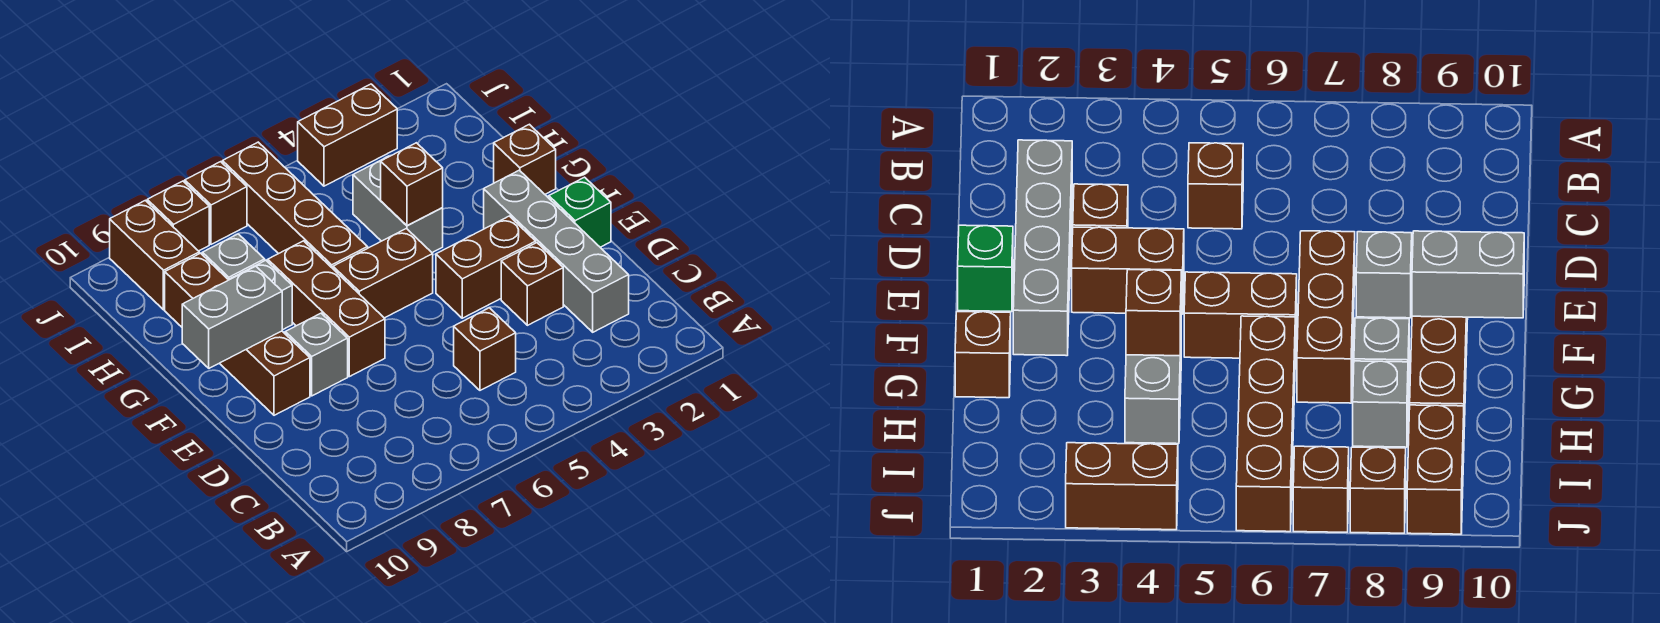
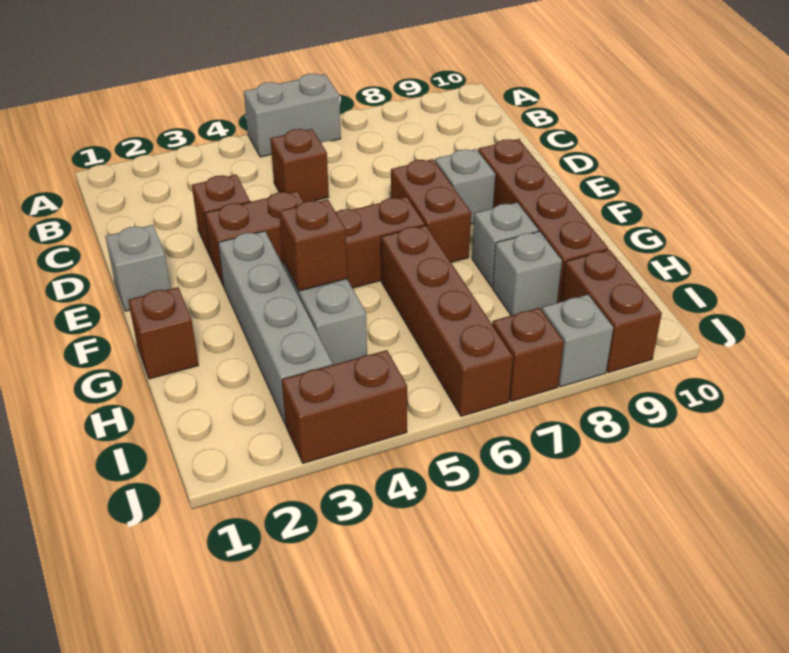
grey brick C2:F2 level 1 -> grey brick F3:I3 level 1
green brick E1 level 1 -> grey brick E1 level 1
brown brick E7:G7 level 1 -> brown brick E7:F7 level 1
grey brick F9:F10 level 2 -> grey brick A5:A6 level 1
brown brick J8 level 1 -> grey brick J8 level 1

